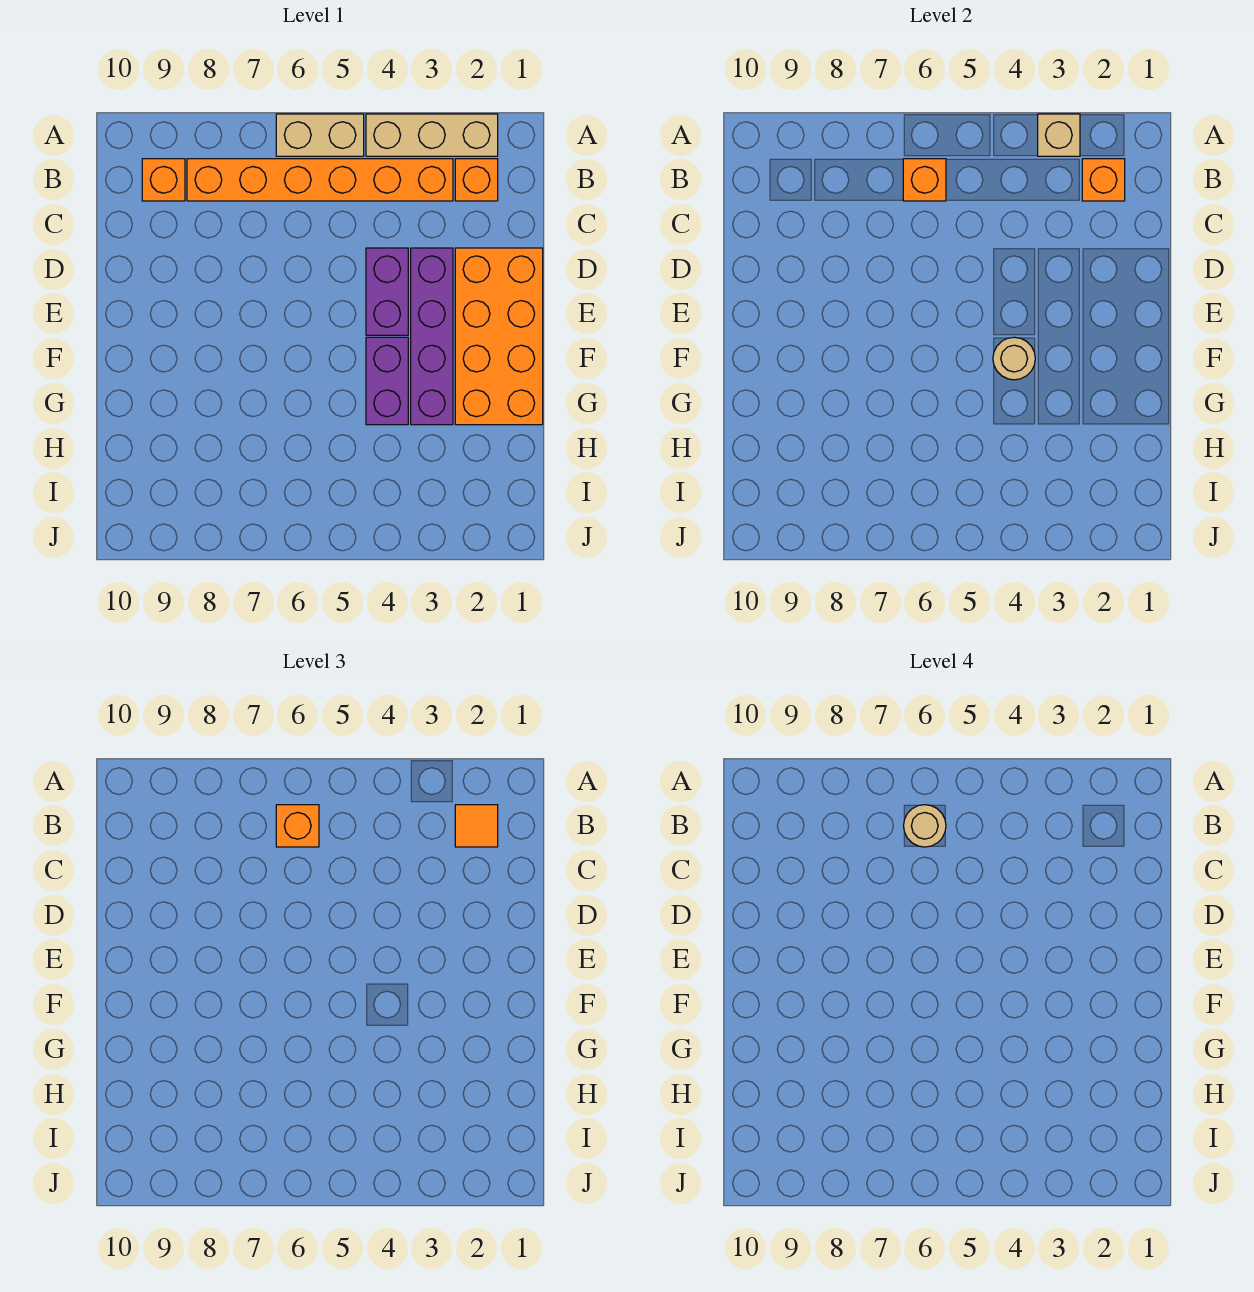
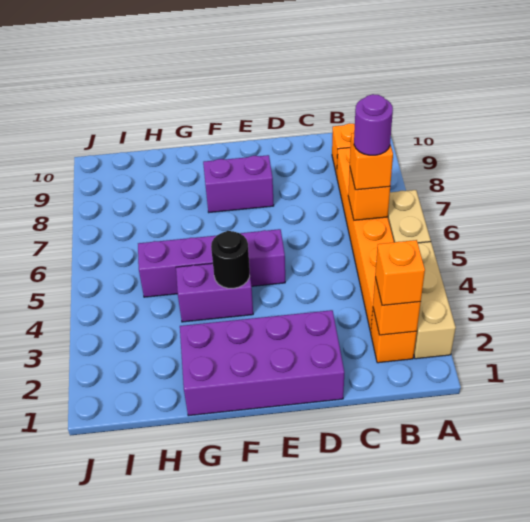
tan brick A3 level 2 -> none
orange tile B2 level 3 -> orange brick B2 level 3
tan round brick B6 level 4 -> purple round brick B6 level 4
orange brick D1:G2 level 1 -> purple brick D1:G2 level 1
purple brick D3:G3 level 1 -> purple brick E5:H5 level 1
purple brick D4:E4 level 1 -> purple brick E8:F8 level 1
tan round brick F4 level 2 -> black round brick F4 level 2

